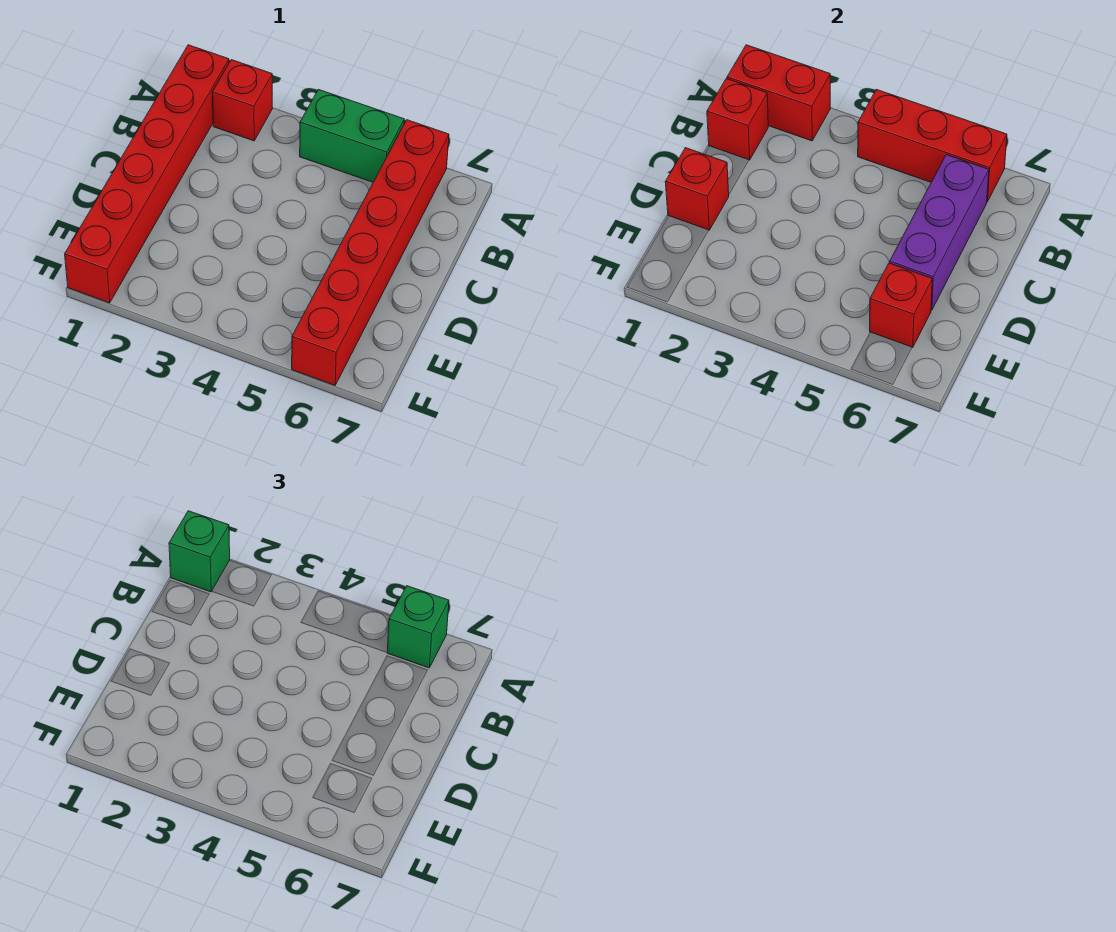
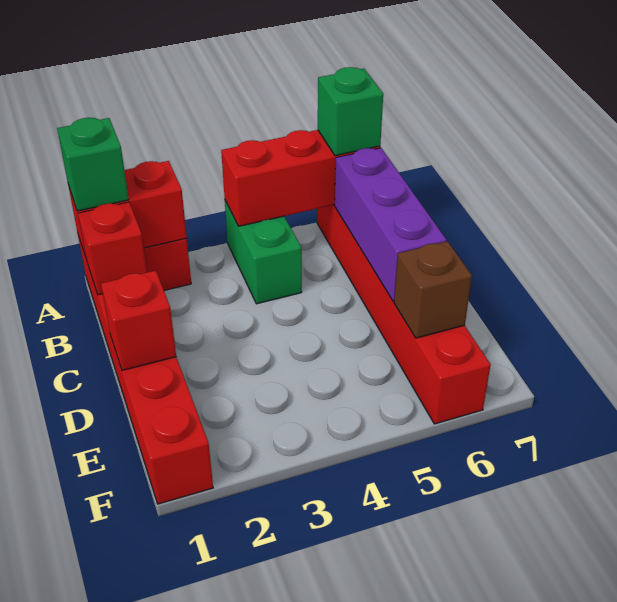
green brick A4:A5 level 1 -> green brick A4:B4 level 1
red brick E6 level 2 -> brown brick E6 level 2

